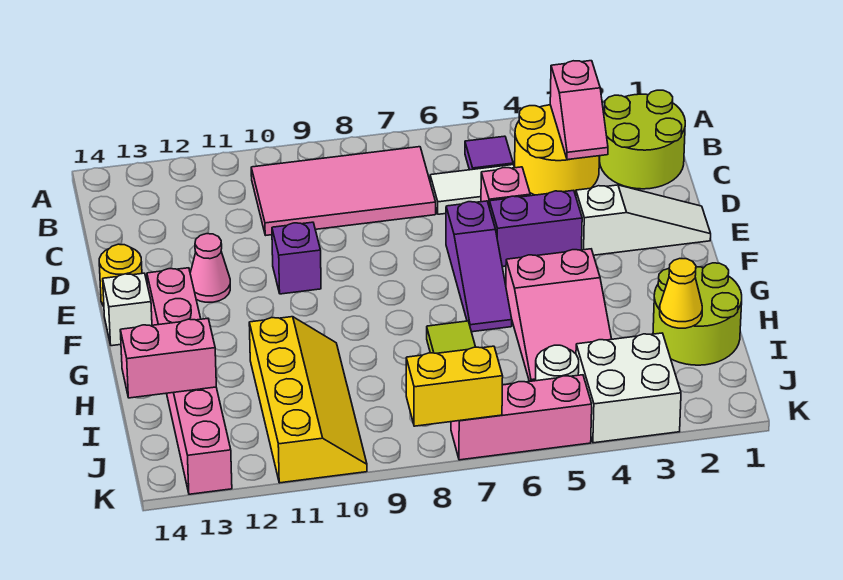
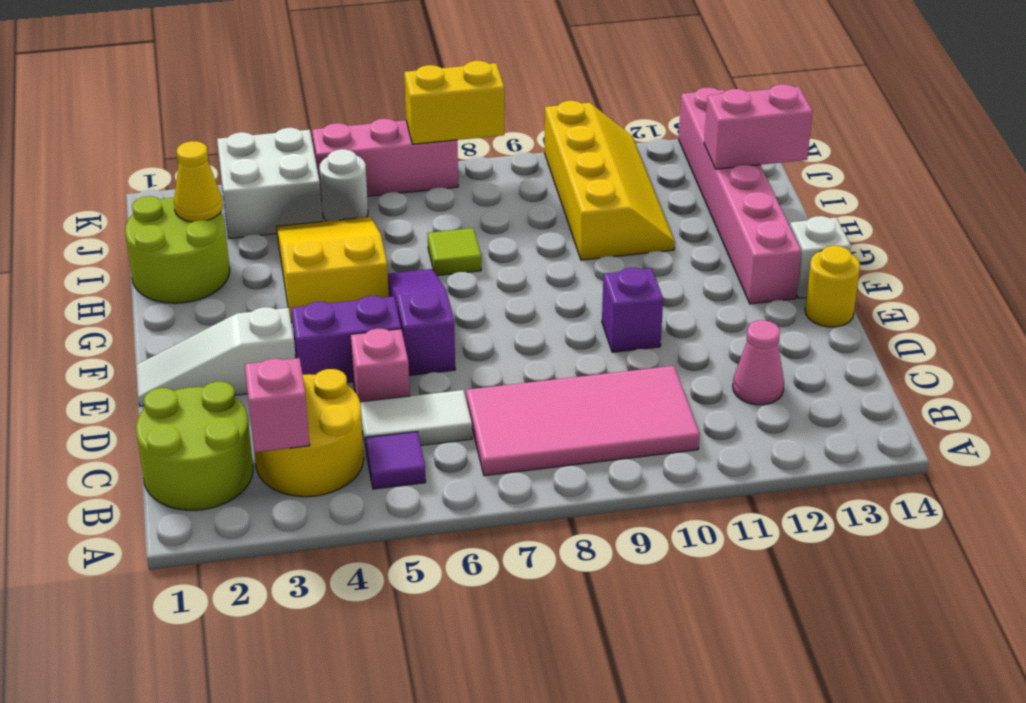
pink cone E12 level 1 -> pink cone C12 level 1
pink slope G4:I5 level 1 top G -> yellow slope G4:I5 level 1 top G
yellow slope H10:K11 level 1 top 11 -> yellow slope H10:K11 level 1 top 10

